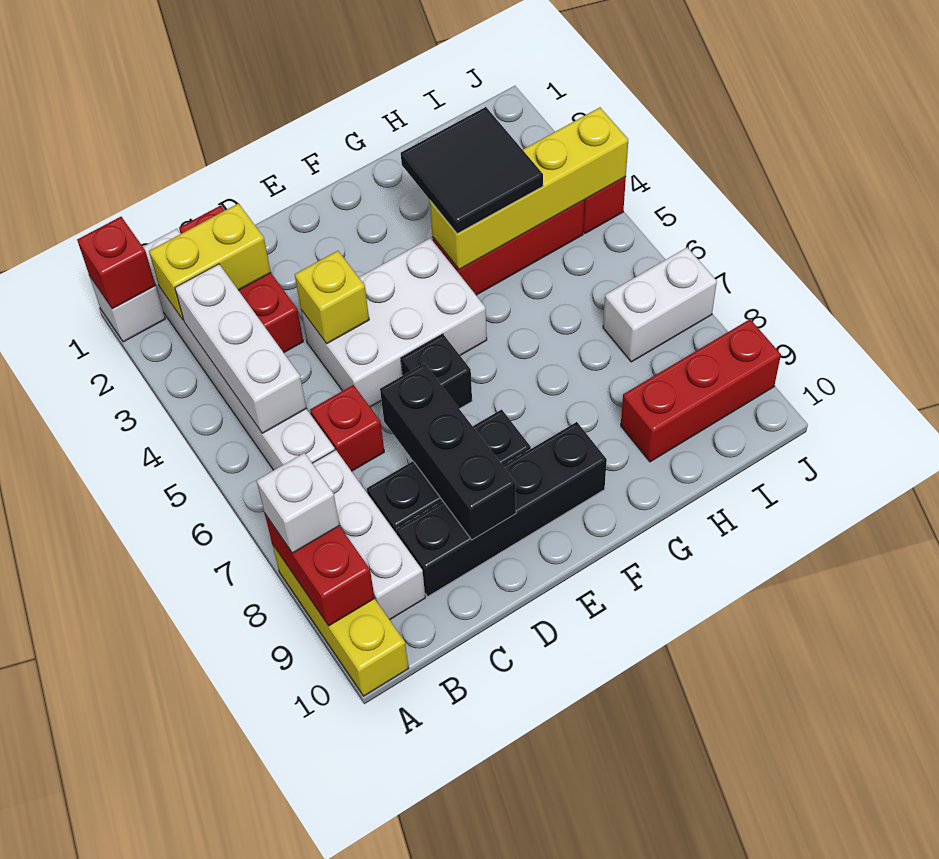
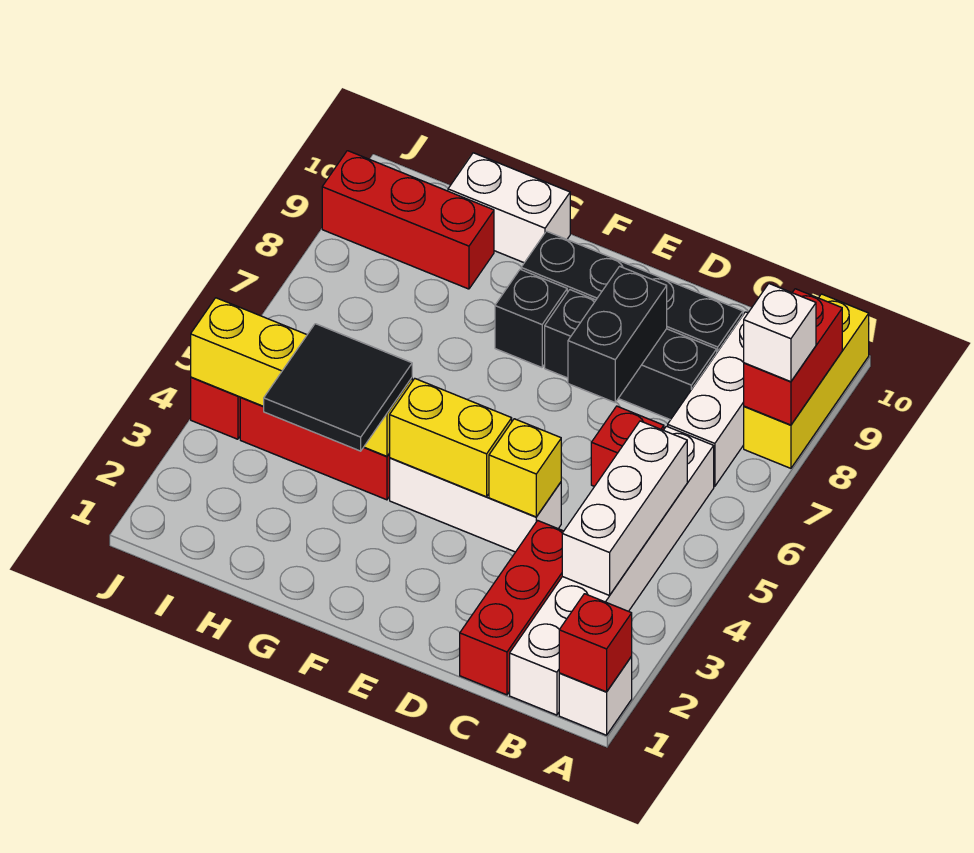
yellow brick B2:C2 level 2 -> yellow brick E4:F4 level 2
white brick D4:F5 level 1 -> white brick D4:F4 level 1
black brick D7:D9 level 2 -> black brick D7:D8 level 2
black brick E6 level 1 -> black brick F8 level 1
white brick I7:J7 level 1 -> white brick G10:H10 level 1

